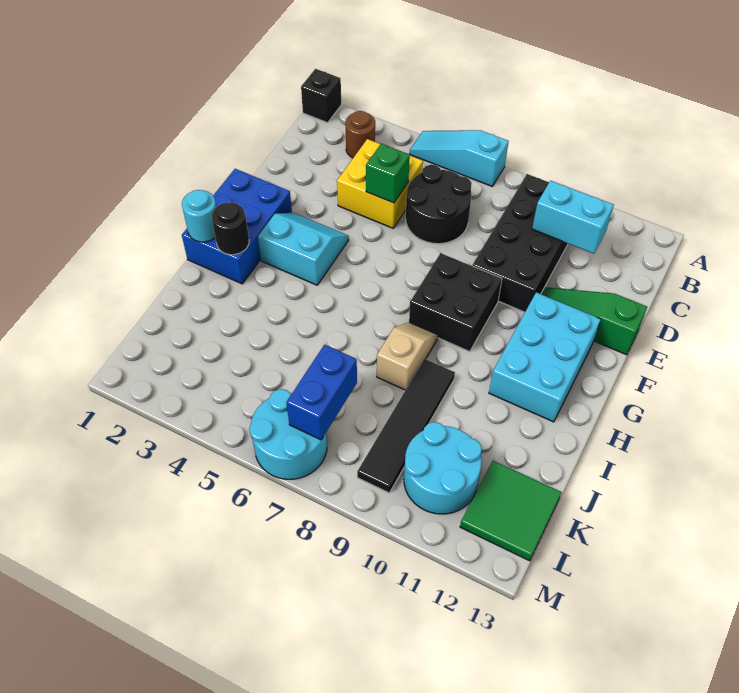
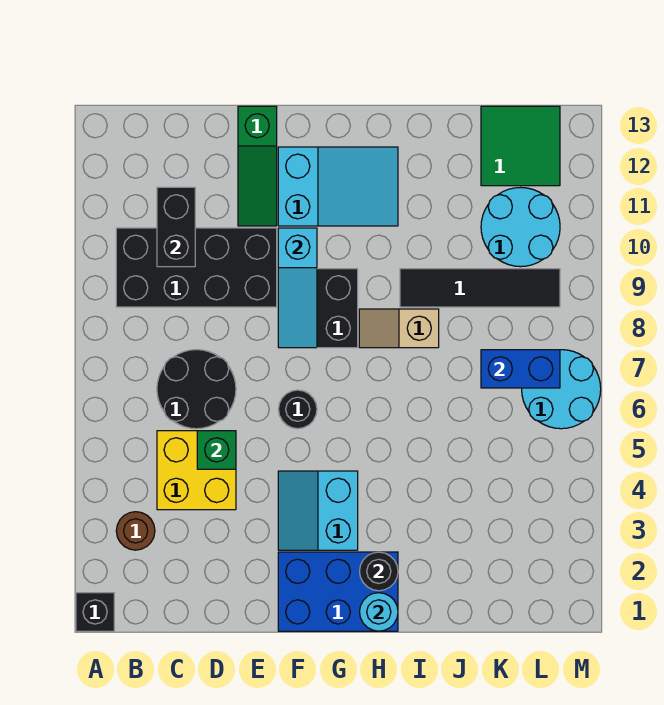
cyan slope A5:A7 level 1 top 7 -> cyan slope F8:F10 level 2 top 10
cyan brick C10:C11 level 2 -> black brick C10:C11 level 2
none -> black round brick F6 level 1
cyan brick F11:H12 level 1 -> cyan slope F11:H12 level 1 top F

